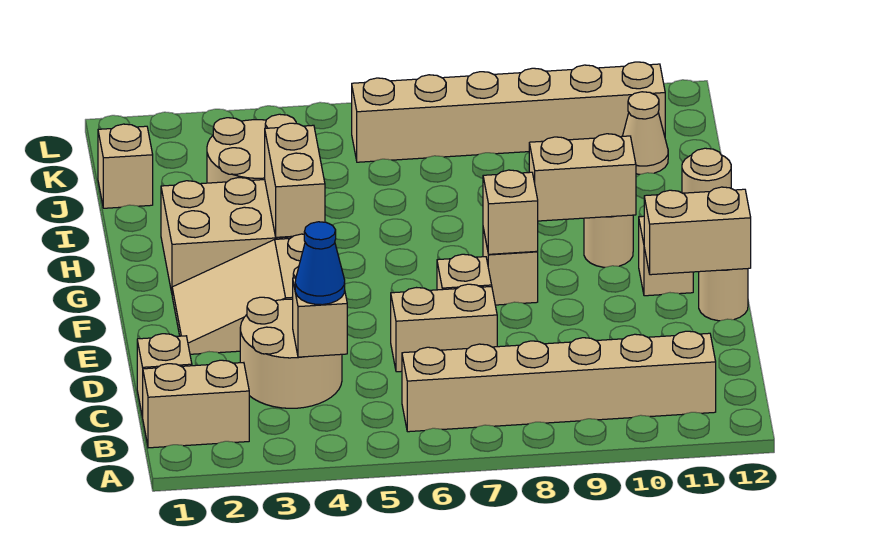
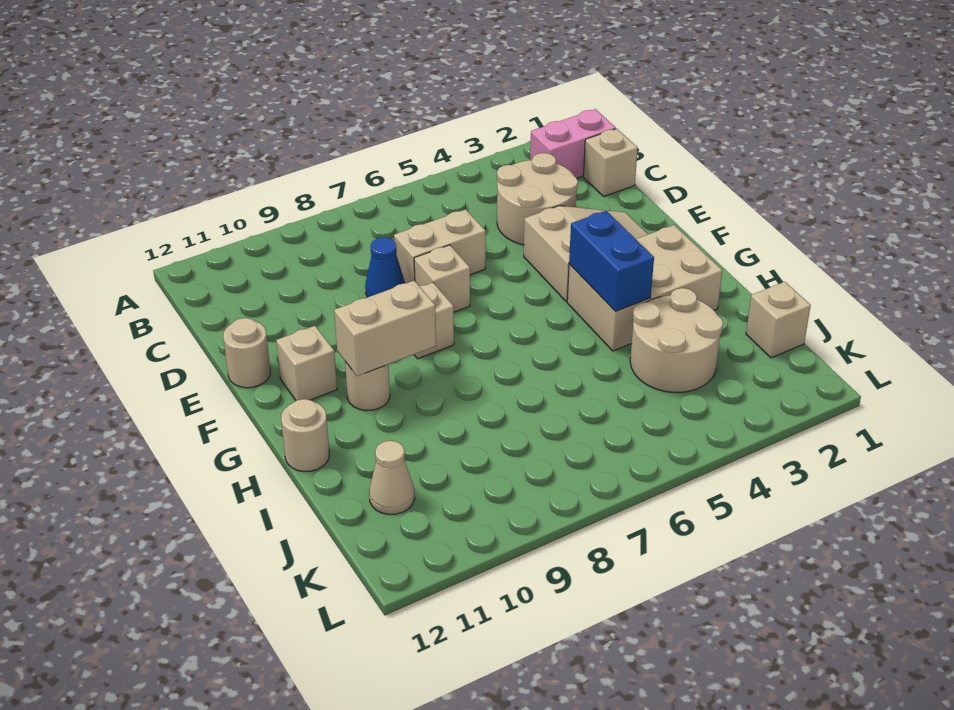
tan brick B1:B2 level 1 -> pink brick B1:B2 level 1
tan brick B6:B11 level 1 -> none
tan brick C4 level 2 -> none
blue cone C4 level 3 -> blue cone D8 level 1
tan brick E11:E12 level 2 -> none
tan brick F8 level 2 -> none
tan brick G4:H4 level 2 -> blue brick G4:H4 level 2
tan brick K6:K11 level 1 -> none

